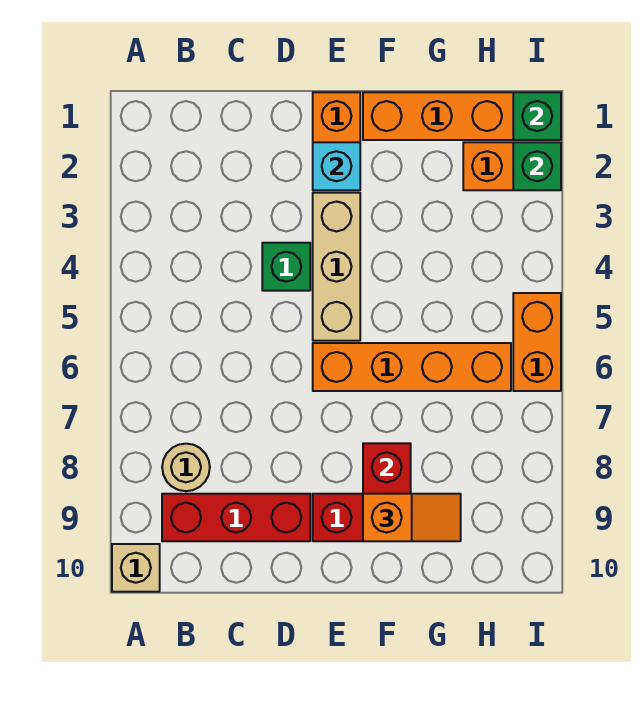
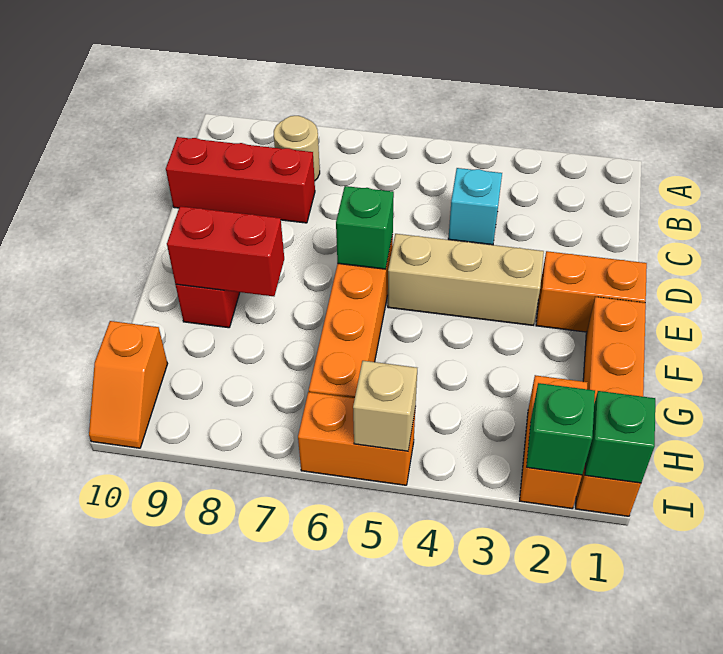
tan brick A10 level 1 -> tan brick I5 level 2
red brick B9:D9 level 1 -> red brick C8:C10 level 1
green brick D4 level 1 -> green brick E6 level 2
cyan brick E2 level 2 -> cyan brick C4 level 1
orange slope F9:G9 level 3 top F -> orange slope H10:I10 level 1 top H

